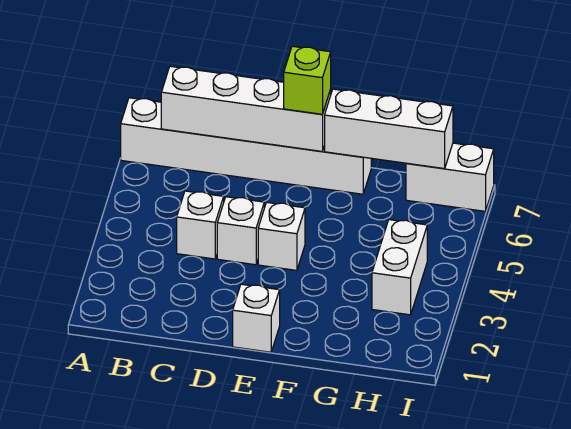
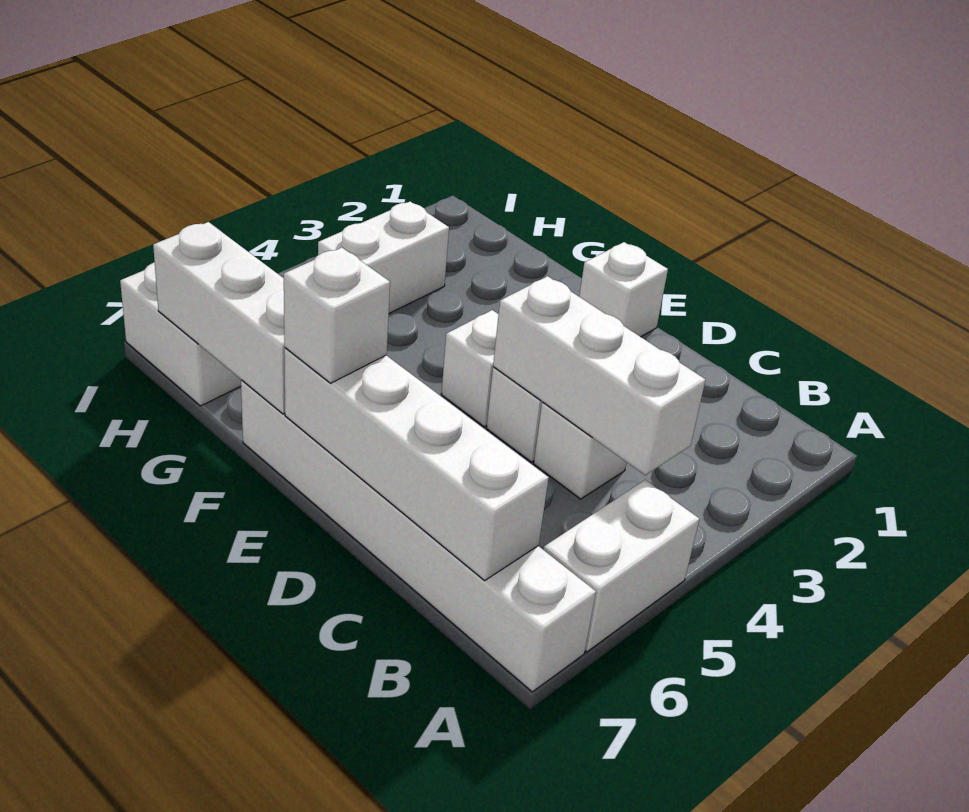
none -> white brick A5:A6 level 1
none -> white brick B4:D4 level 2
lime brick E7 level 3 -> white brick E7 level 3

